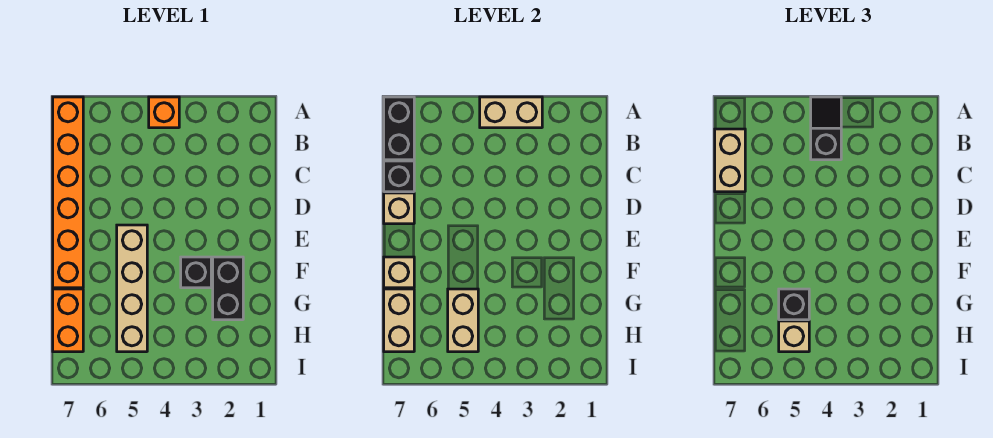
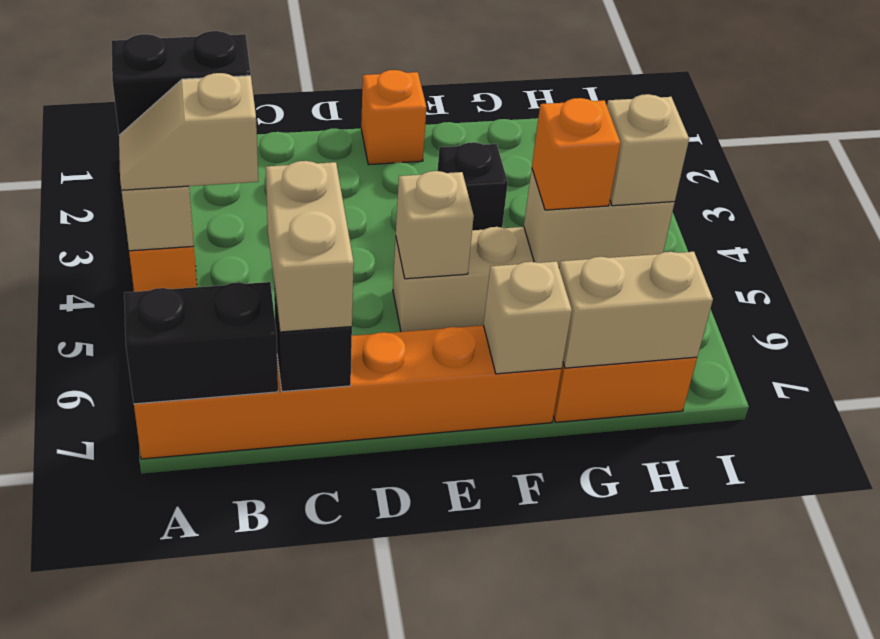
black slope A4:B4 level 3 top B -> tan slope A4:B4 level 3 top B
tan brick B7:C7 level 3 -> tan brick C6:C7 level 3
tan brick D7 level 2 -> tan brick E5 level 2
none -> orange brick E1 level 1
black brick F2:G2 level 1 -> black brick A3:B3 level 3
black brick G5 level 3 -> orange brick G5 level 3

